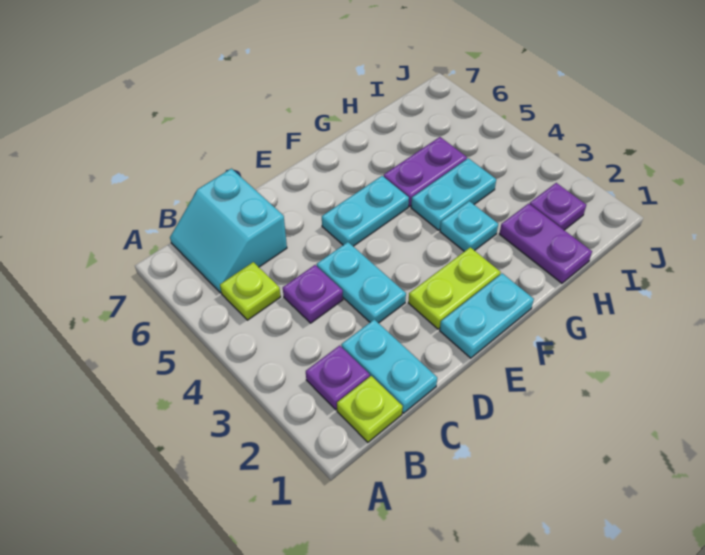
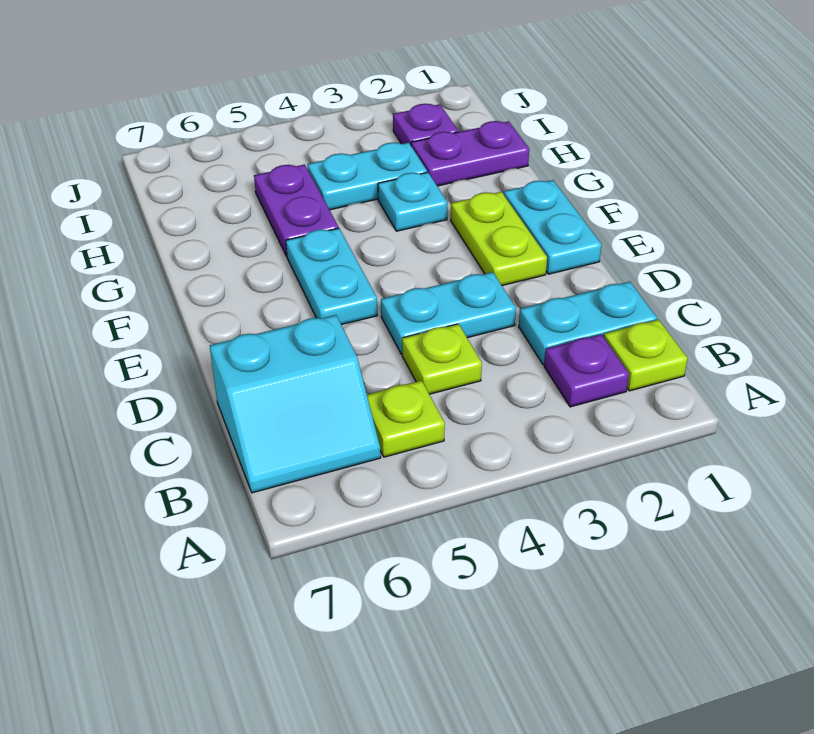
purple plate C4 level 1 -> lime plate C4 level 1
cyan plate G4:H4 level 1 -> cyan plate H3:H4 level 1

